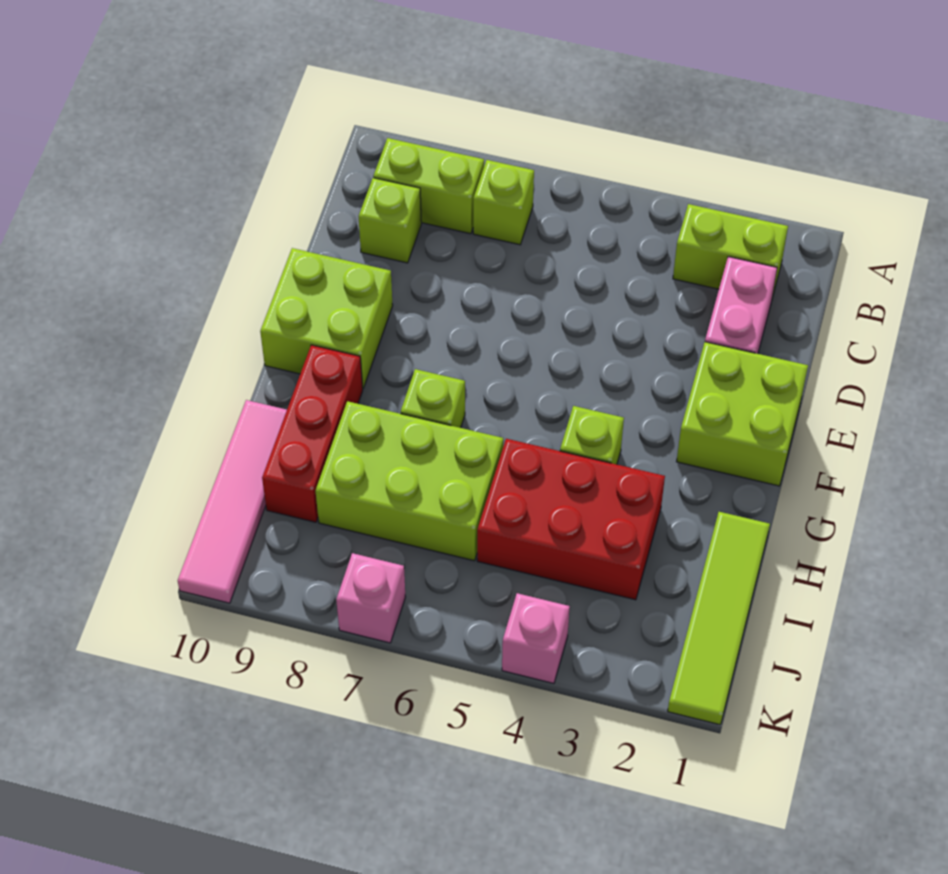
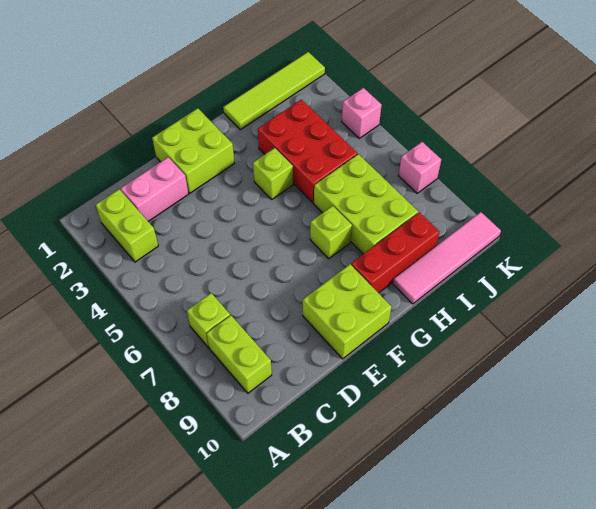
lime brick C9 level 1 -> none

